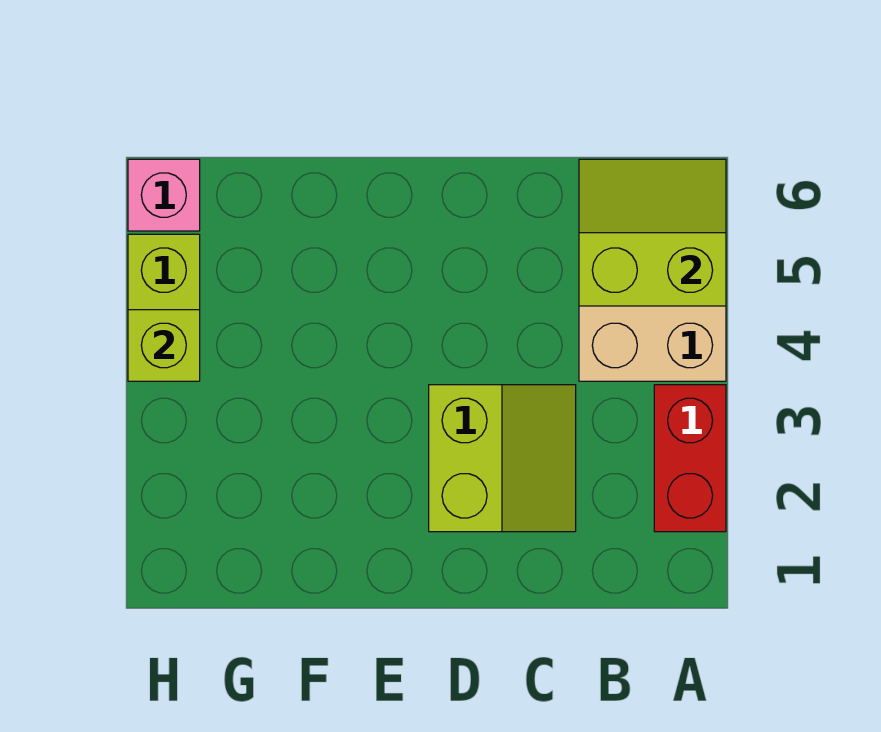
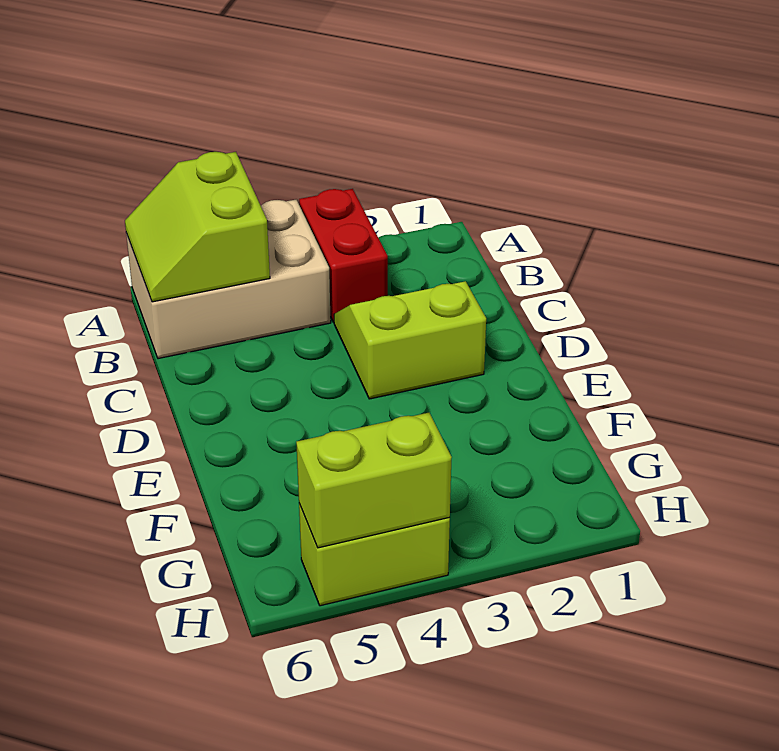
red brick A2:A3 level 1 -> red brick A3:B3 level 1
lime brick H4 level 2 -> lime brick H4:H5 level 2
pink brick H6 level 1 -> none

